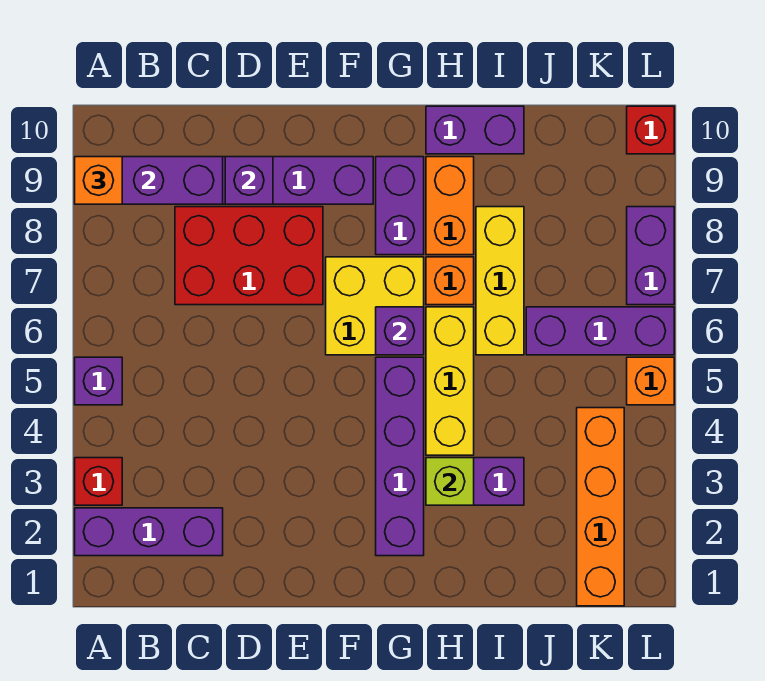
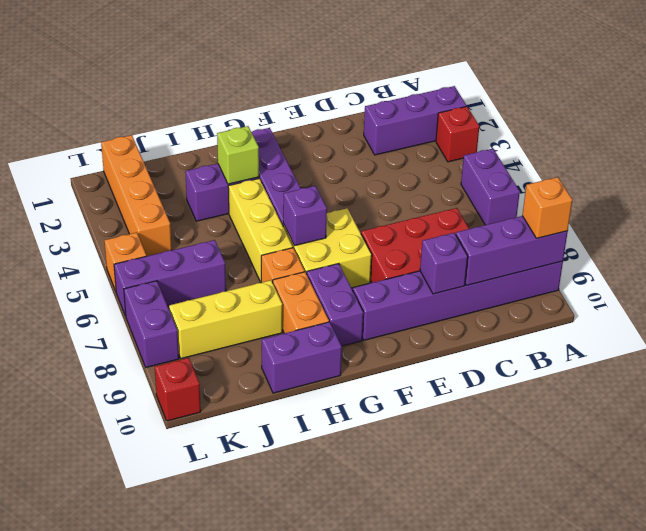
purple brick A5 level 1 -> purple brick A5:A6 level 1
yellow brick I6:I8 level 1 -> yellow brick I8:K8 level 1

